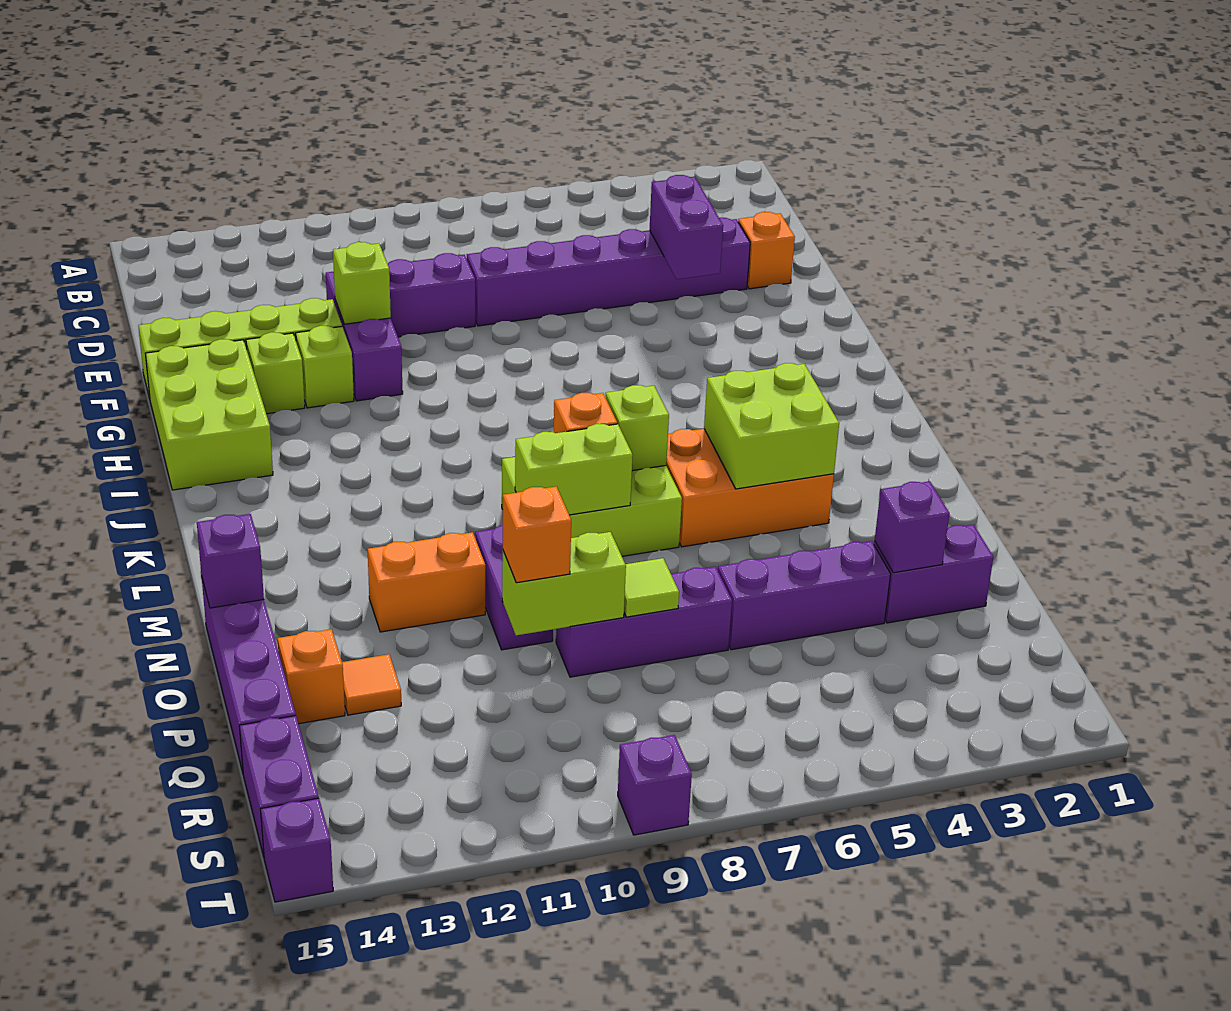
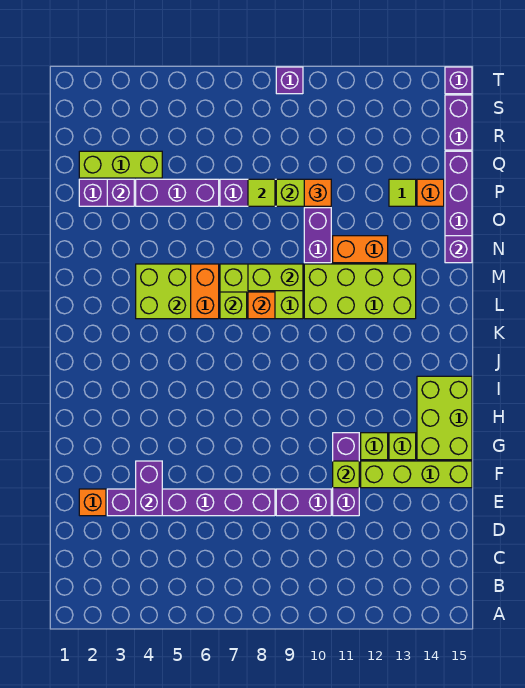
none -> lime brick L10:M13 level 1
orange tile P13 level 1 -> lime tile P13 level 1
none -> lime brick Q2:Q4 level 1

